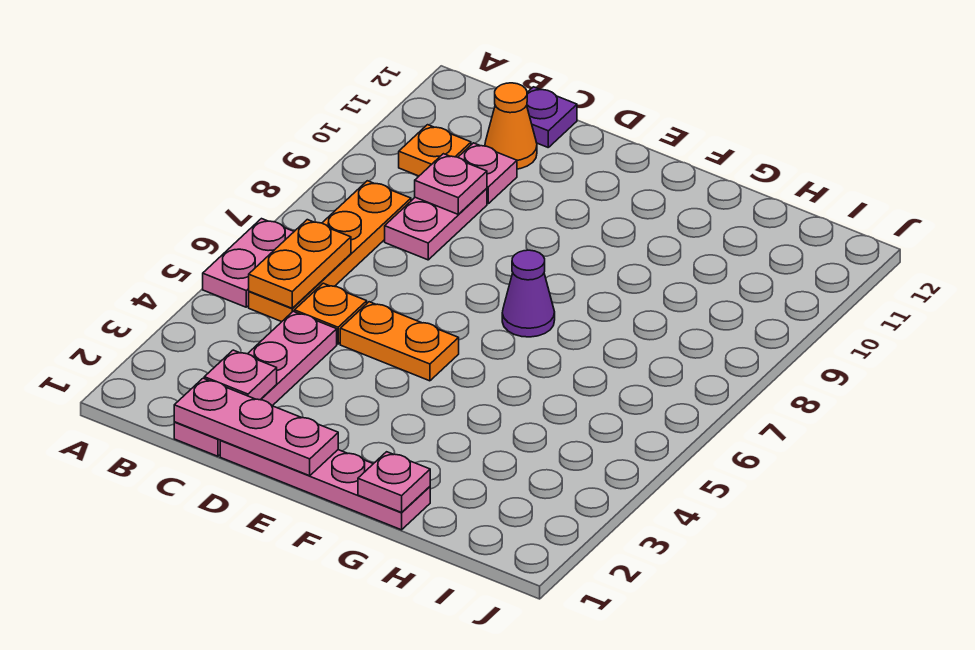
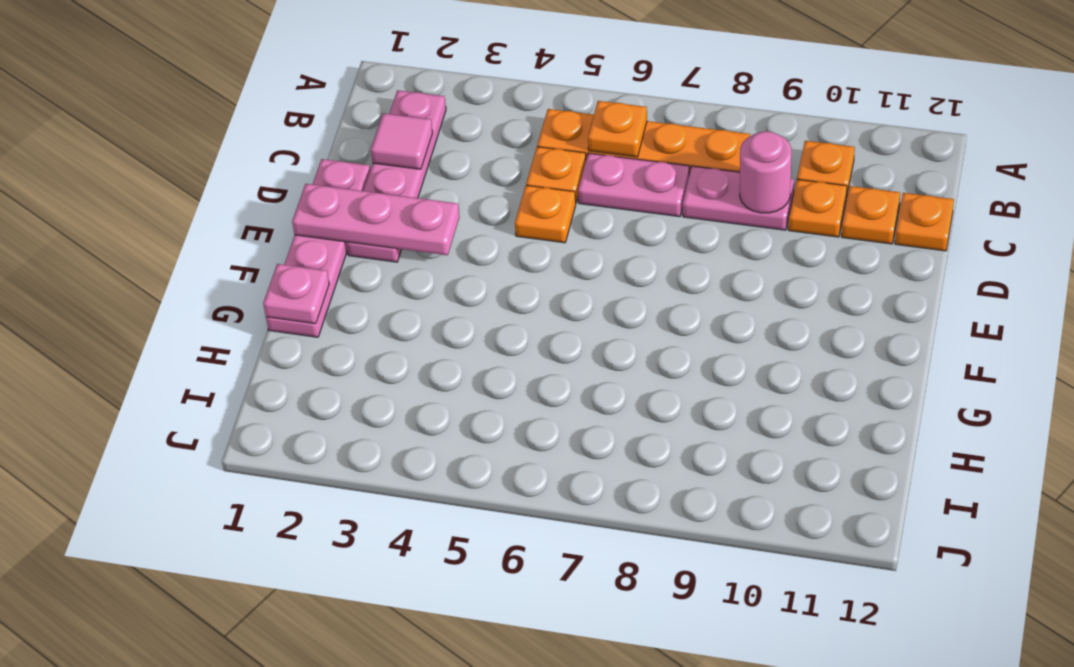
pink plate A5:A6 level 1 -> pink plate C6:C7 level 1
orange plate B5:B6 level 2 -> orange plate B6 level 2
pink plate C1:C4 level 1 -> pink plate B2:E2 level 1
pink plate C1:E1 level 2 -> pink plate E1:E3 level 2
pink plate C2 level 2 -> pink tile C2 level 2
pink plate C9 level 2 -> pink round brick C9 level 2
pink plate C10 level 1 -> orange plate C10 level 1
orange cone C11 level 1 -> orange plate C11 level 1
purple plate C12 level 1 -> orange plate C12 level 1
orange plate D5:E5 level 1 -> orange plate D5 level 1
purple cone F7 level 1 -> none

